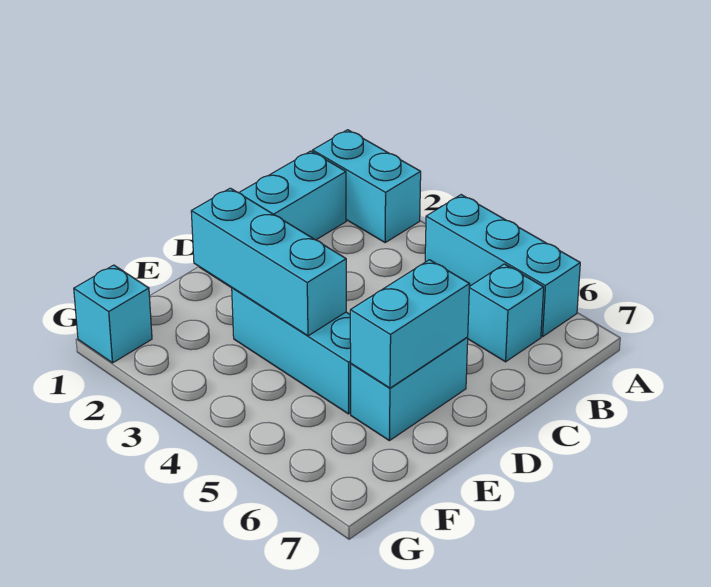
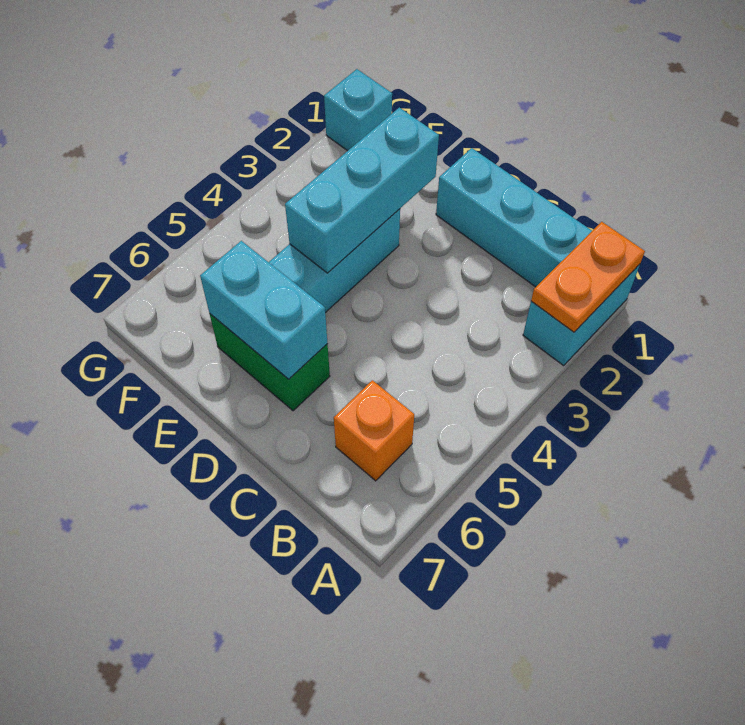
none -> orange plate A1:A2 level 2
cyan brick A4:A6 level 1 -> none
cyan brick B6 level 1 -> orange brick B6 level 1
cyan brick D6:E6 level 1 -> green brick D6:E6 level 1

